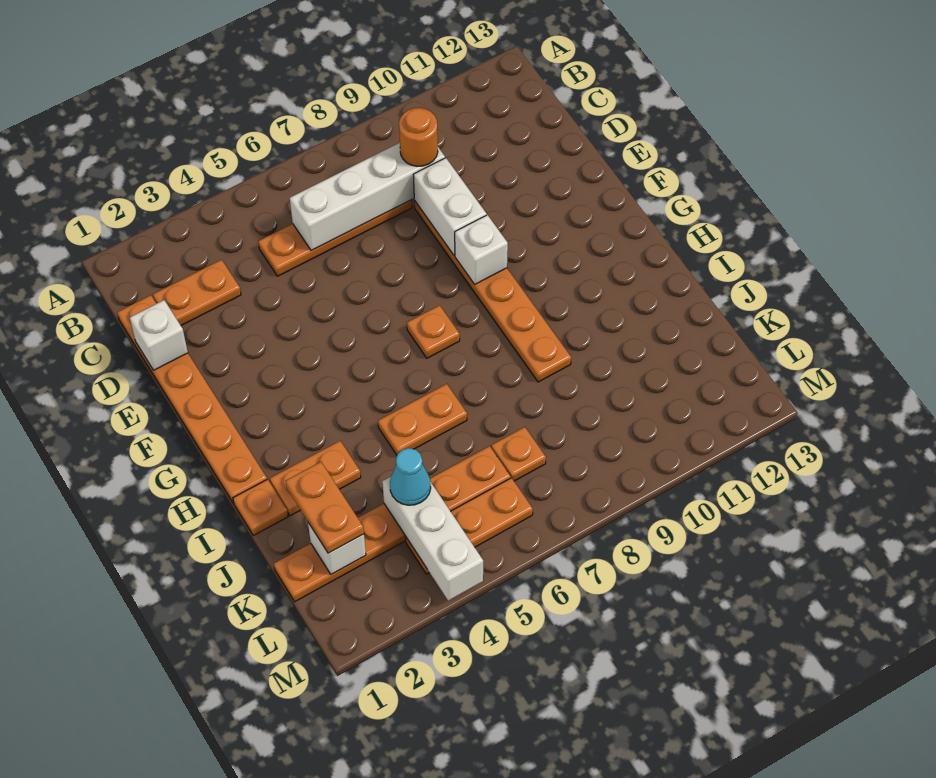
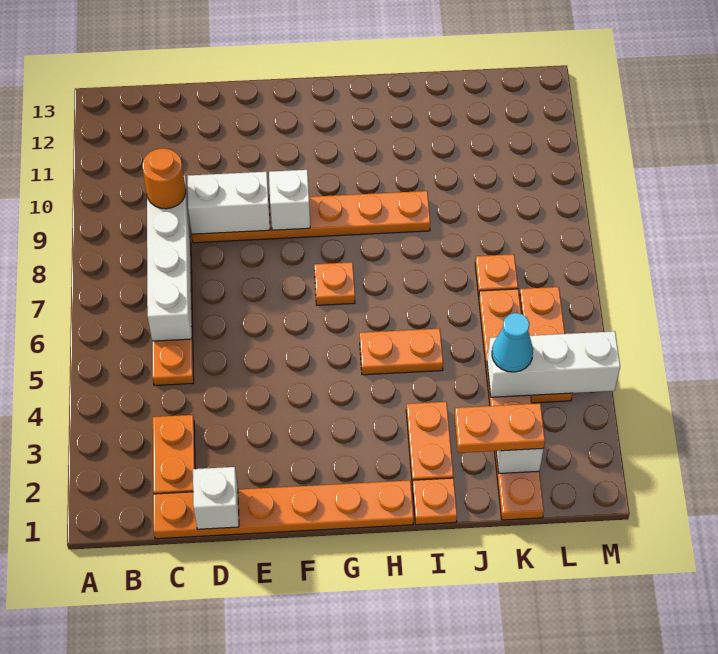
orange plate I5:I6 level 1 -> orange plate H5:I5 level 1

